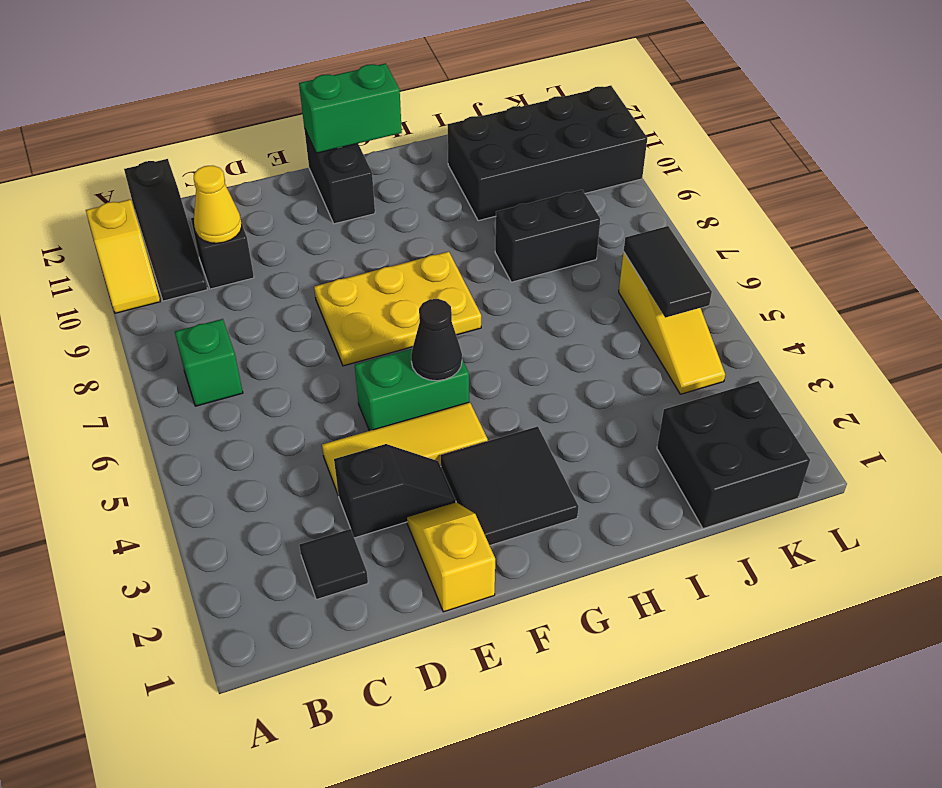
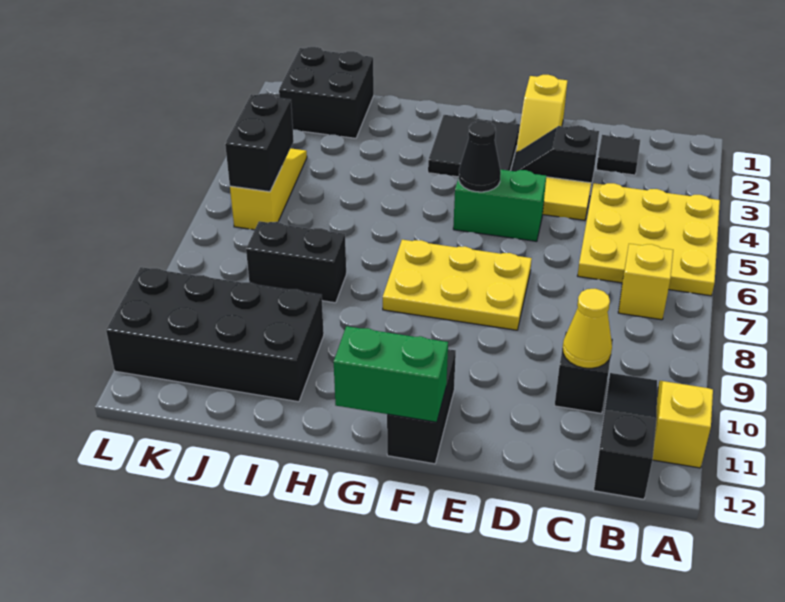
none -> yellow plate A4:C6 level 1
green brick B7 level 1 -> yellow brick B7 level 1
black tile K5:K6 level 2 -> black brick K5:K6 level 2

